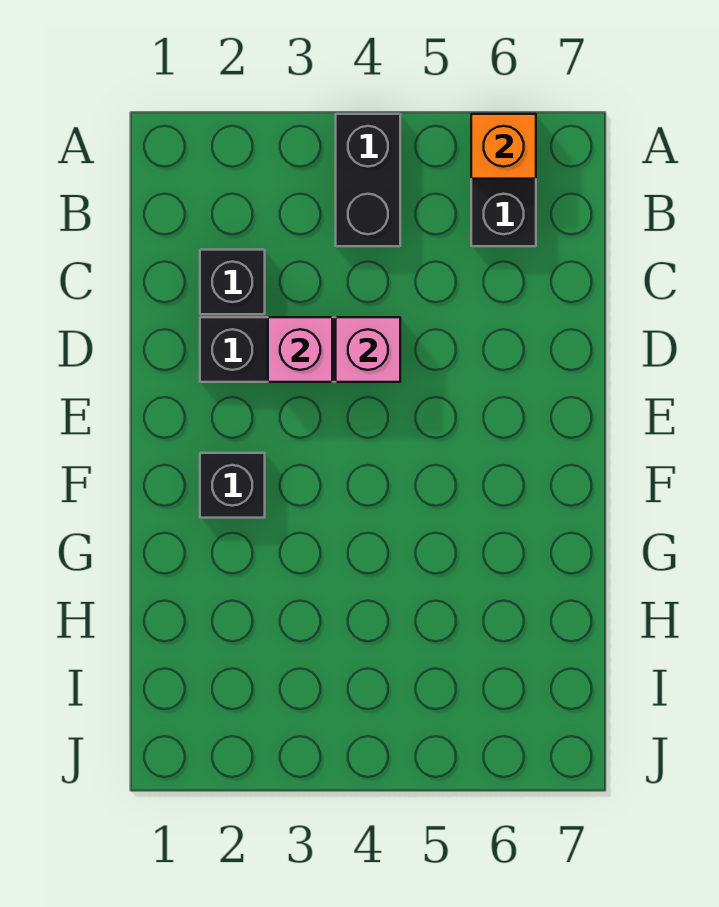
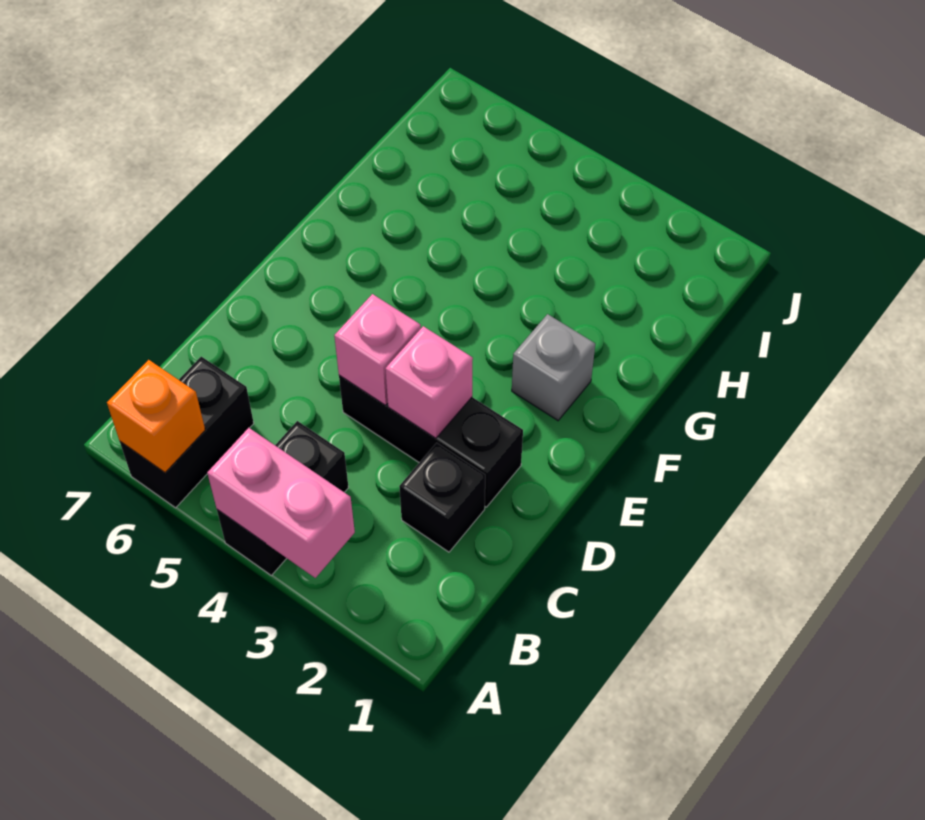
none -> pink brick A3:A4 level 2
black brick F2 level 1 -> grey brick F2 level 1

